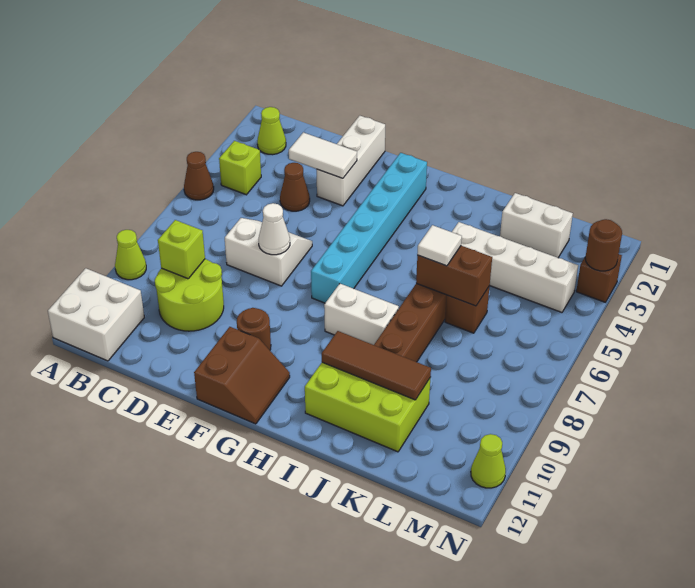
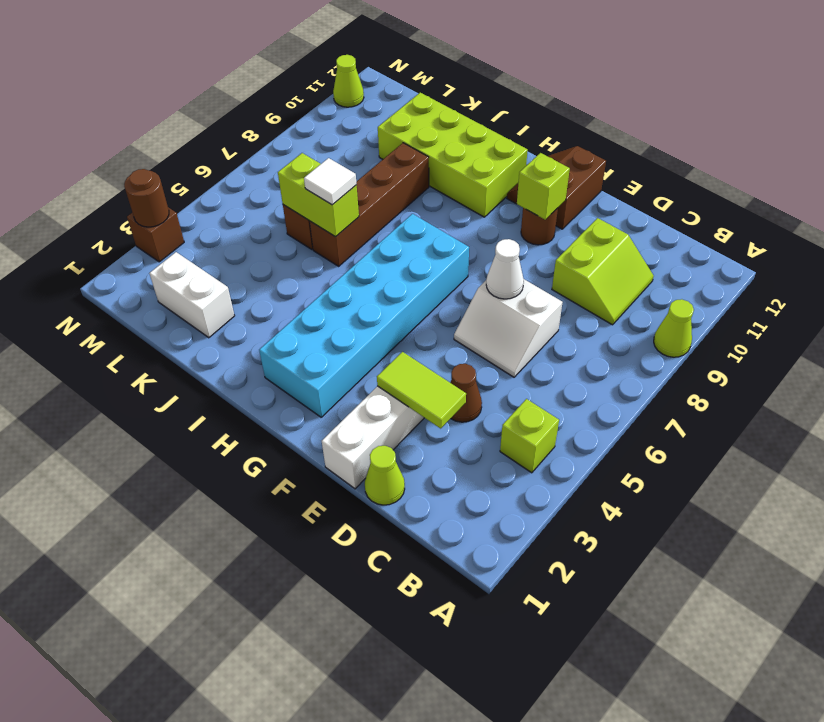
brown cone A5 level 1 -> none
white brick A11:B12 level 1 -> none
lime cone B2 level 1 -> lime cone D1 level 1
lime round brick C9:D10 level 1 -> lime slope C9:D10 level 1 top D
lime brick C9 level 2 -> lime brick F10 level 2
white tile D3:E3 level 2 -> lime tile D3:E3 level 2
cyan brick G2:G7 level 1 -> cyan brick G2:H7 level 1
white brick H8:I8 level 1 -> none
lime brick I10:K11 level 1 -> lime brick H10:K11 level 1
brown tile I10:K10 level 2 -> none
white brick J4:M4 level 1 -> none
brown brick J6:K6 level 2 -> lime brick J6:K6 level 2

